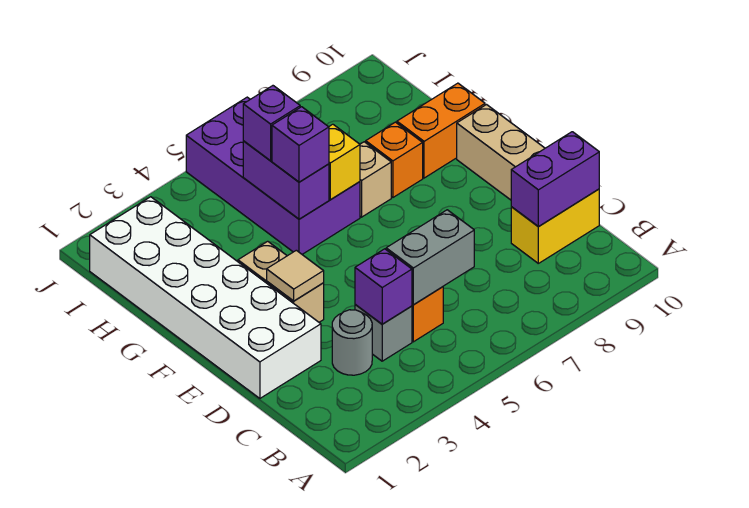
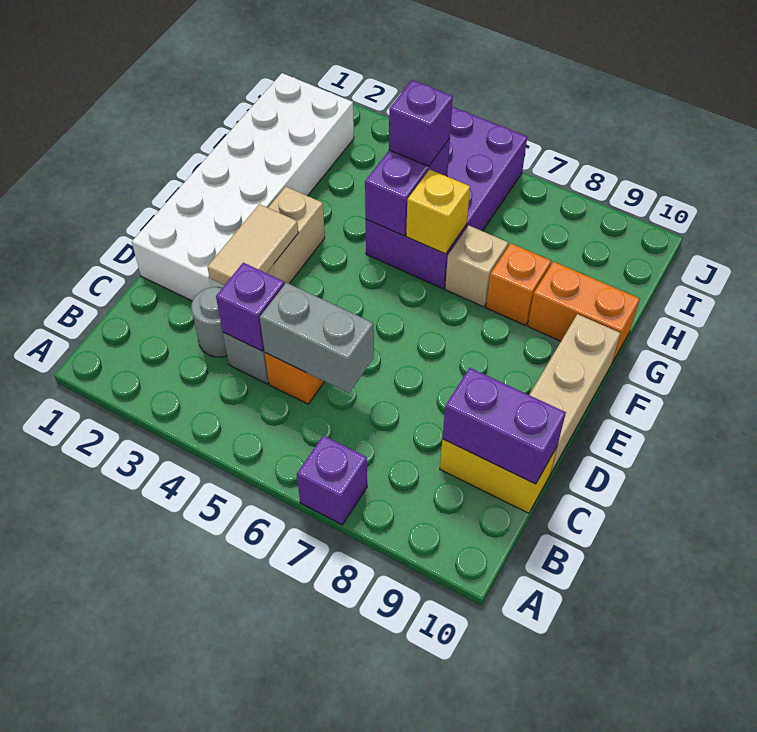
tan tile E3 level 2 -> tan tile D3:E3 level 2
purple brick G5 level 3 -> purple brick A7 level 1

